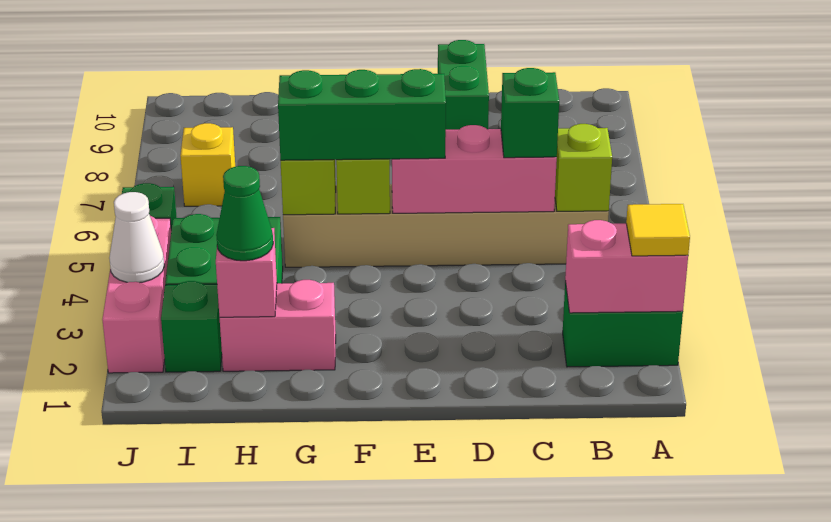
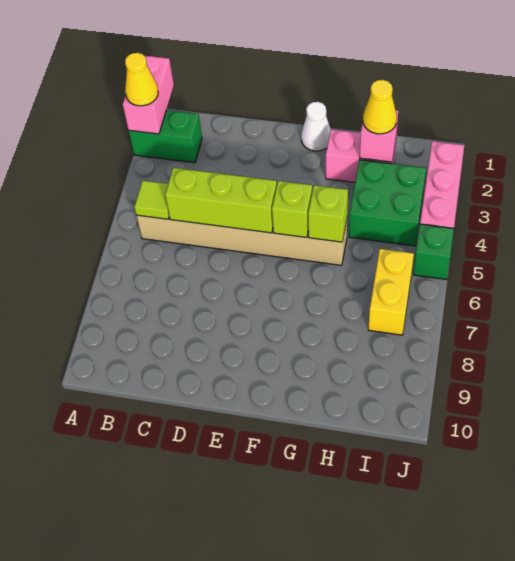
pink brick A2:B2 level 2 -> pink brick A1:A2 level 2
yellow tile A2 level 3 -> yellow cone A2 level 3
lime brick B5 level 2 -> lime tile B5 level 2
pink brick C5:E5 level 2 -> lime brick C5:E5 level 2
green brick C5 level 3 -> none
green brick D9:D10 level 1 -> none
green brick E5:G5 level 3 -> none
green cone H2 level 3 -> yellow cone H2 level 3
green brick I2 level 1 -> none
yellow brick I7 level 1 -> yellow brick I6:I7 level 1
white cone J3 level 2 -> white cone F1 level 1

